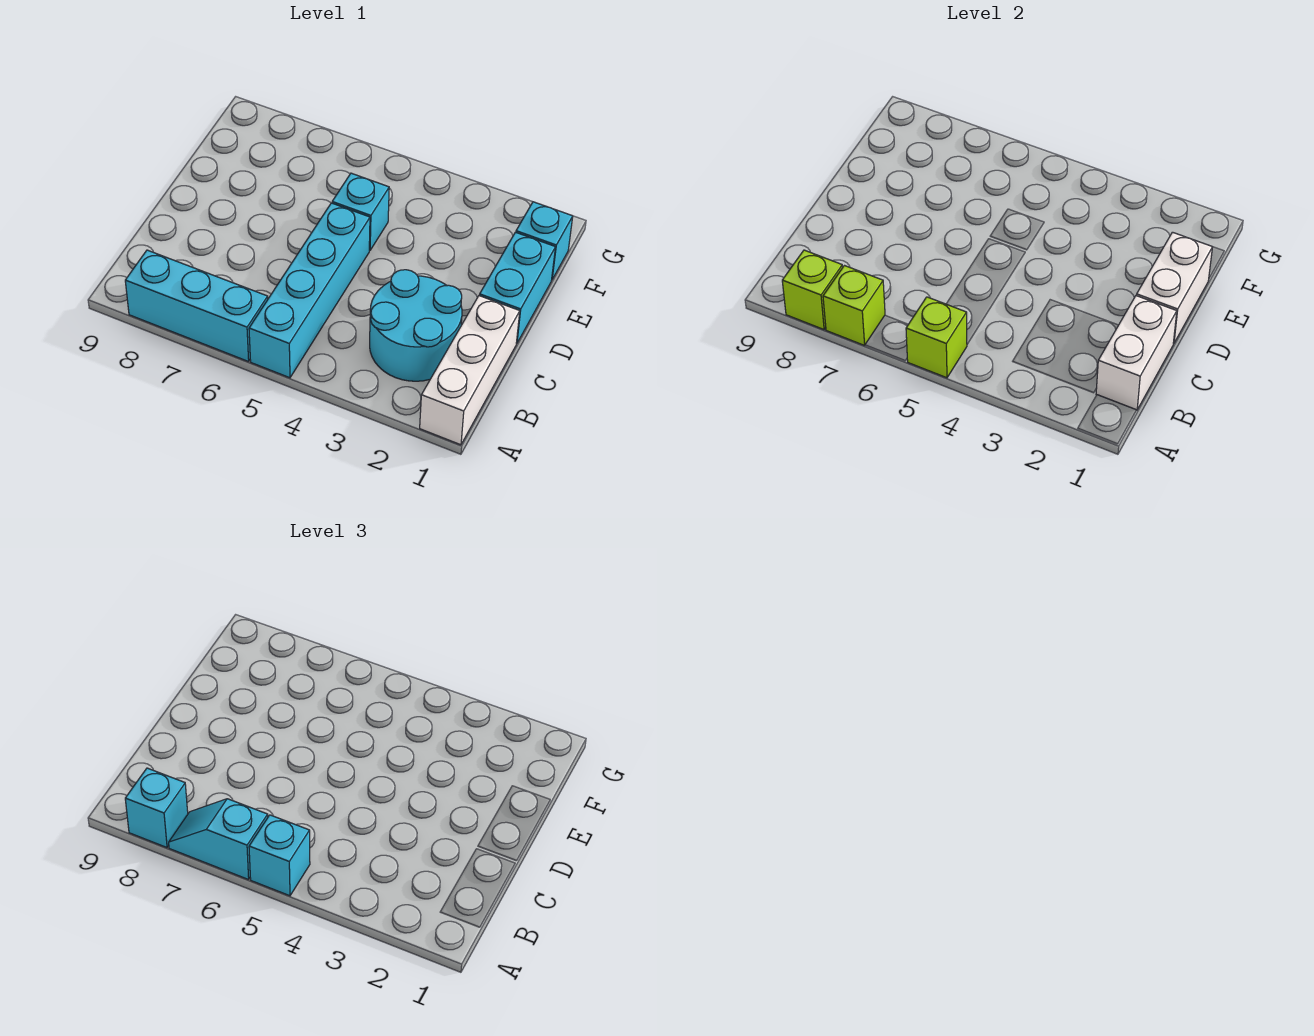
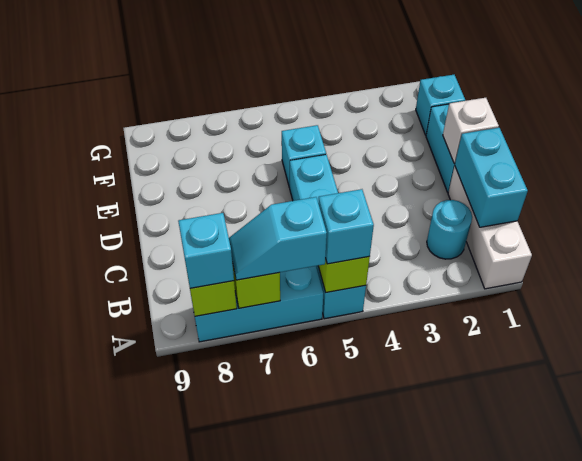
white brick B1:C1 level 2 -> cyan brick B1:C1 level 2
cyan round brick B2:C3 level 1 -> cyan round brick B2 level 1
white brick D1:E1 level 2 -> white brick D1 level 2

